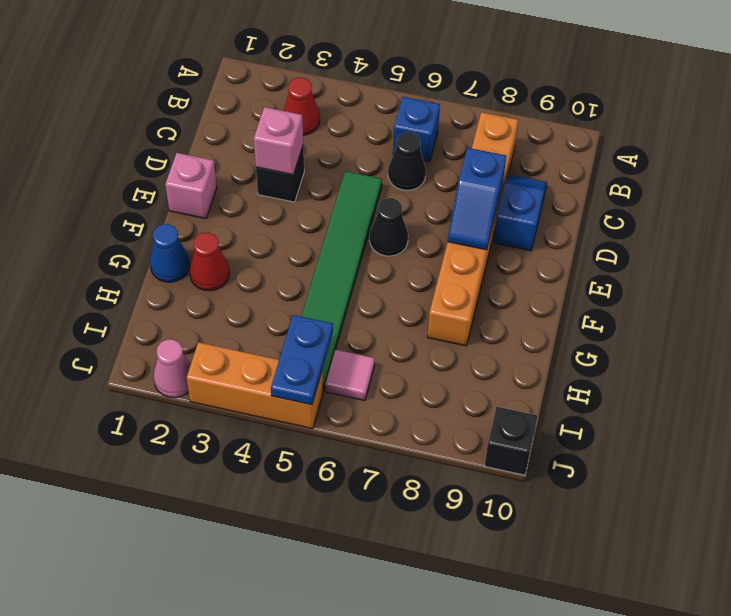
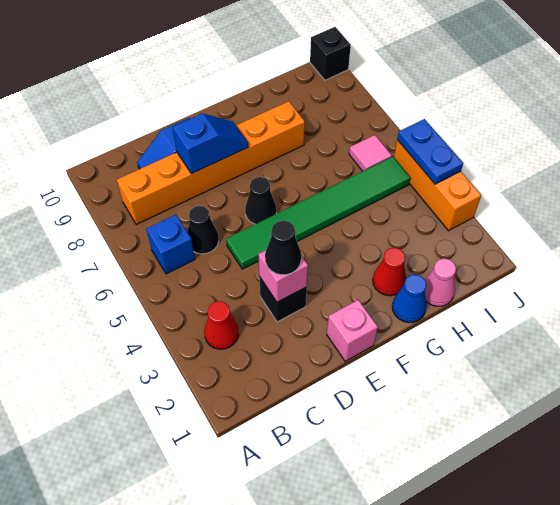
none -> black cone D3 level 3
blue plate I5:J5 level 2 -> blue plate J4:J5 level 2
pink cone J2 level 1 -> pink cone H1 level 1

